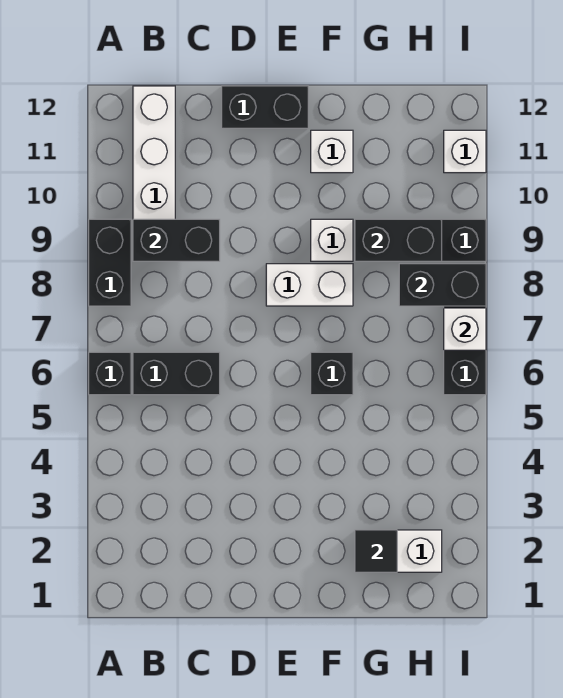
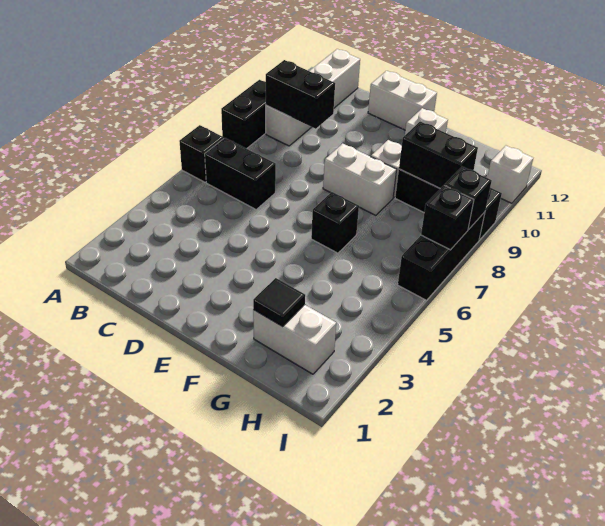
black brick D12:E12 level 1 -> white brick D12:E12 level 1
black brick H8:I8 level 2 -> black brick I8 level 2
white brick I7 level 2 -> black brick I7 level 2

